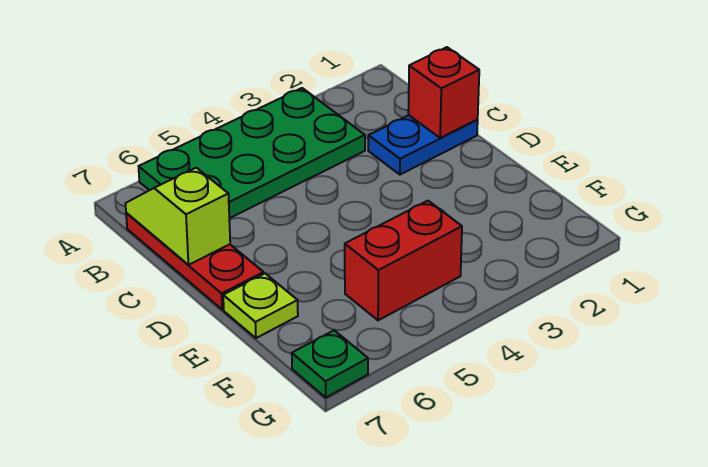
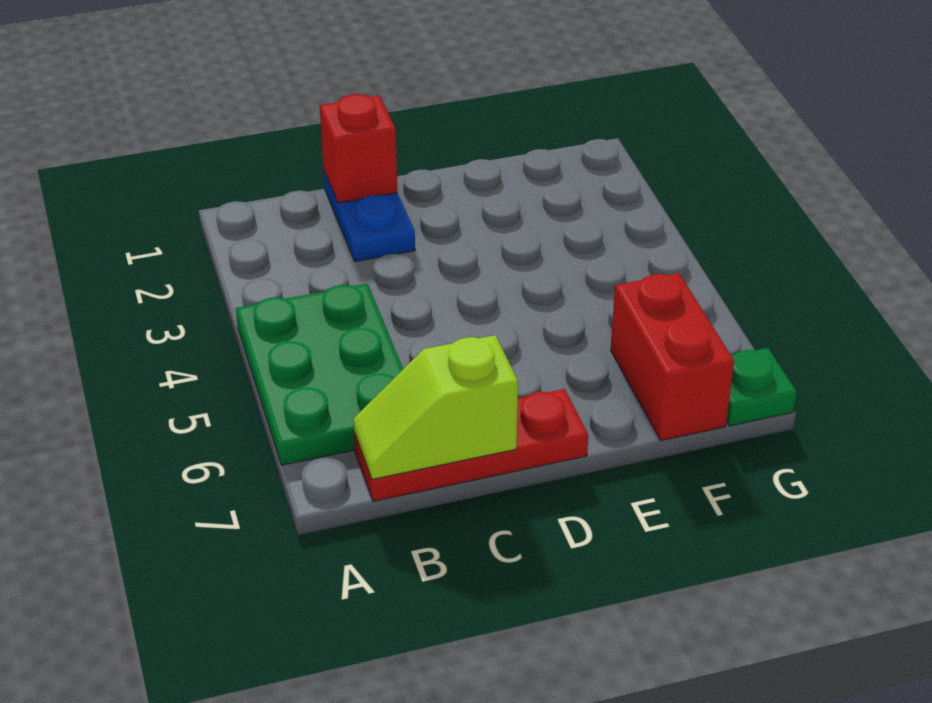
green plate A3:B6 level 1 -> green plate A4:B6 level 1
lime plate E7 level 1 -> none
red brick F4:F5 level 1 -> red brick F6:F7 level 1

